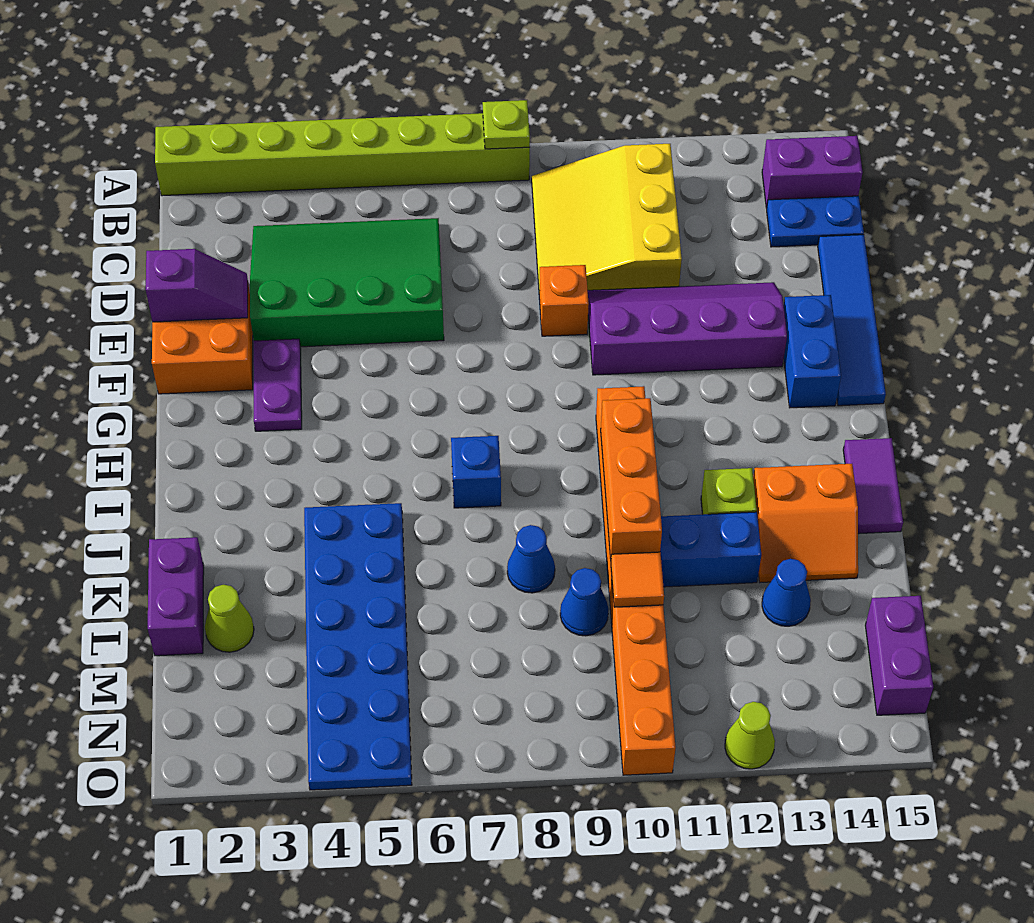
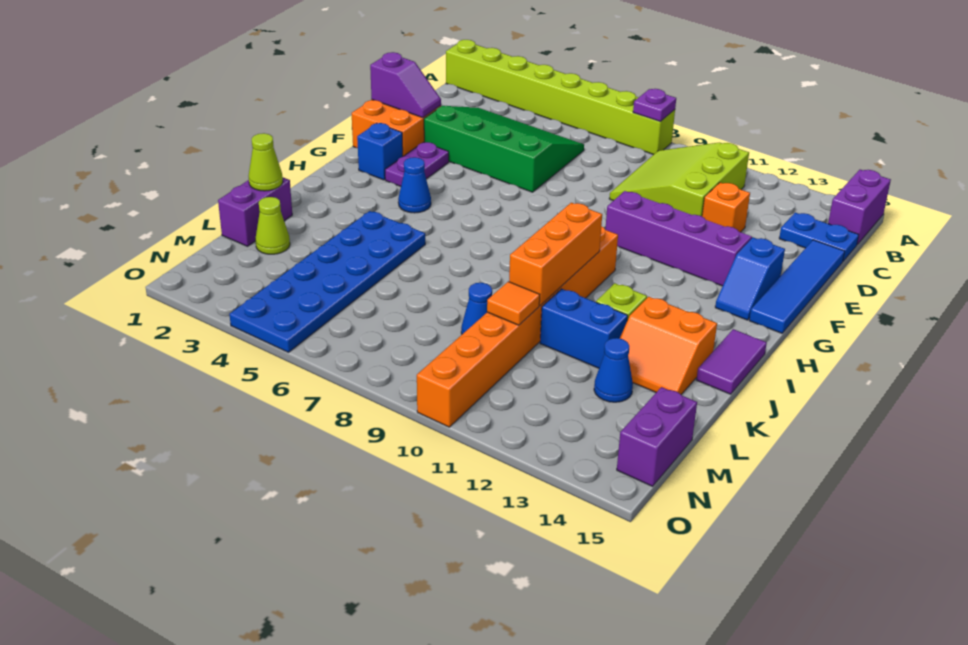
lime plate A8 level 2 -> purple plate A8 level 2
yellow slope B9:D11 level 1 top 11 -> lime slope B9:D11 level 1 top 11
purple brick B14:B15 level 1 -> purple brick A15:B15 level 1
orange brick E9 level 1 -> orange brick D12 level 1
blue brick F14:G14 level 1 -> blue slope F14:G14 level 1 top F
blue brick I7 level 1 -> blue brick G2 level 1
blue cone K8 level 1 -> blue cone H4 level 1
lime cone O12 level 1 -> lime cone K1 level 2

